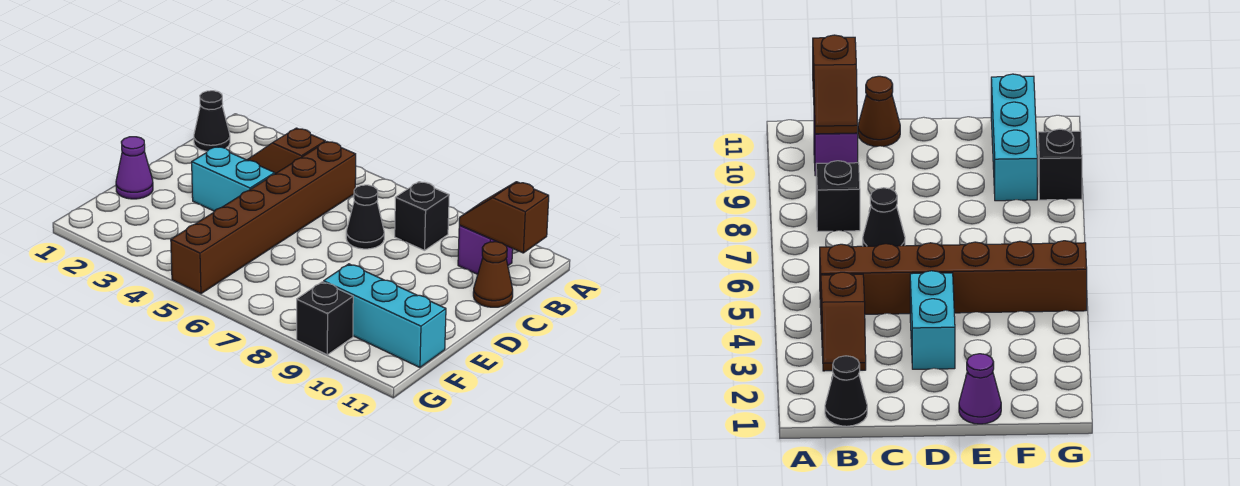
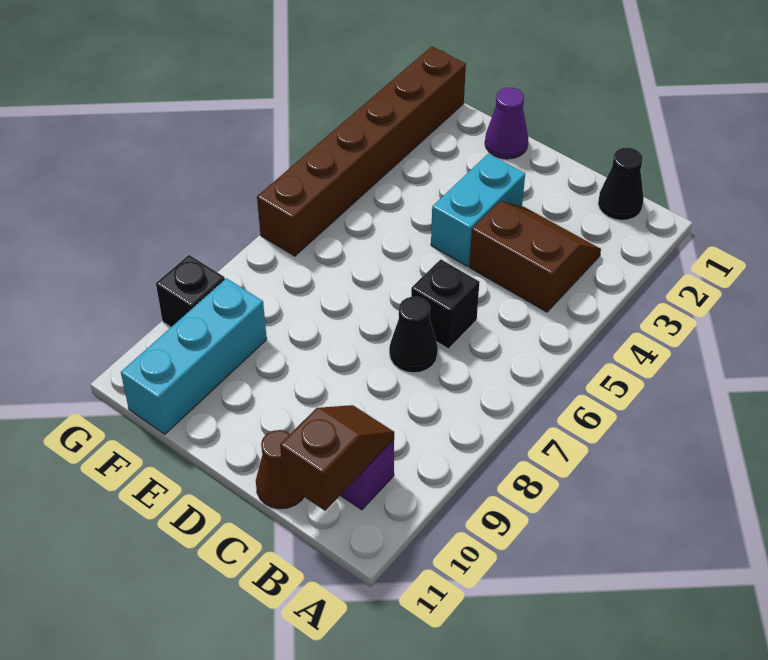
brown slope B3:B4 level 1 top 4 -> brown slope B3:C4 level 1 top 4
brown brick B5:G5 level 1 -> brown brick G1:G6 level 1
black brick B8 level 1 -> black brick C6 level 1

